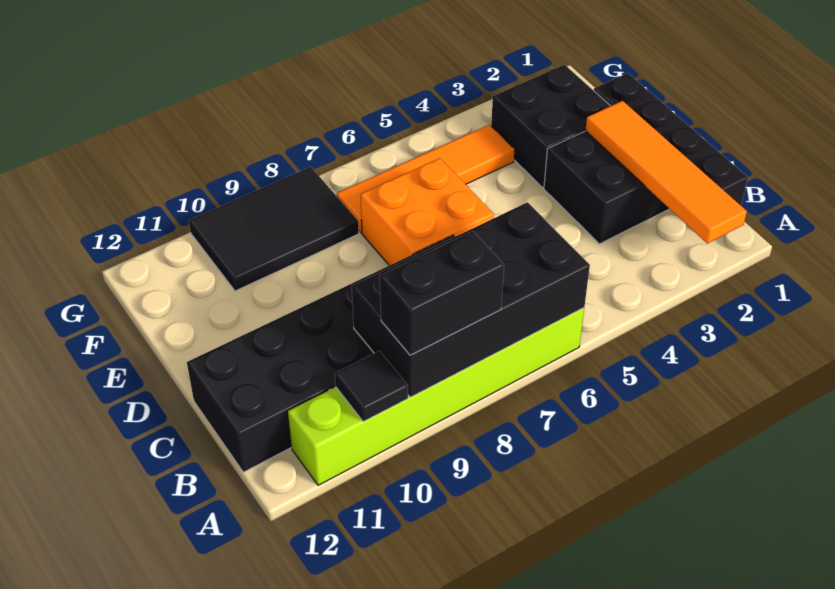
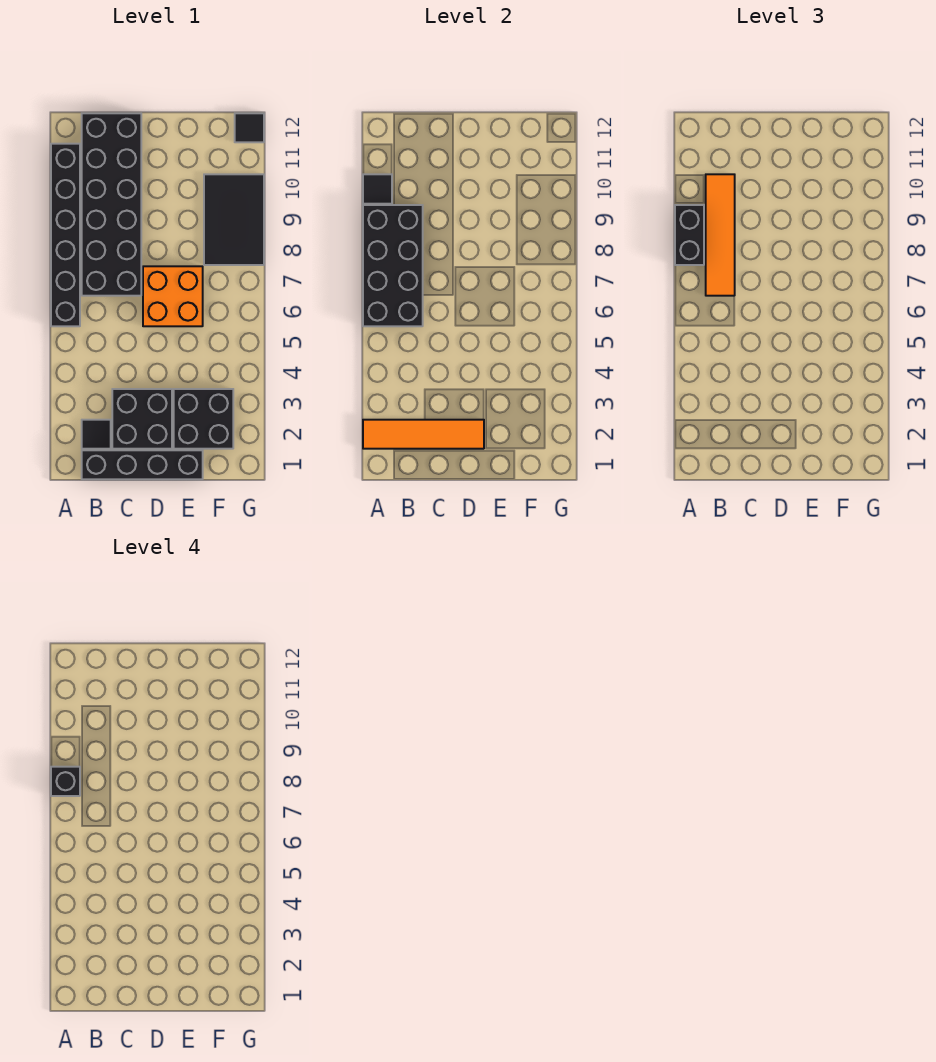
lime brick A6:A11 level 1 -> black brick A6:A11 level 1
none -> black brick A8 level 4
none -> black tile B2 level 1
orange tile F4:F7 level 1 -> orange tile B7:B10 level 3
none -> black tile G12 level 1

